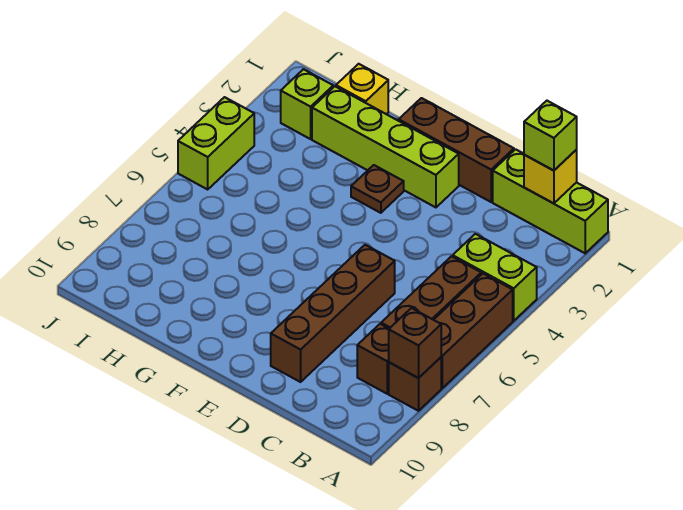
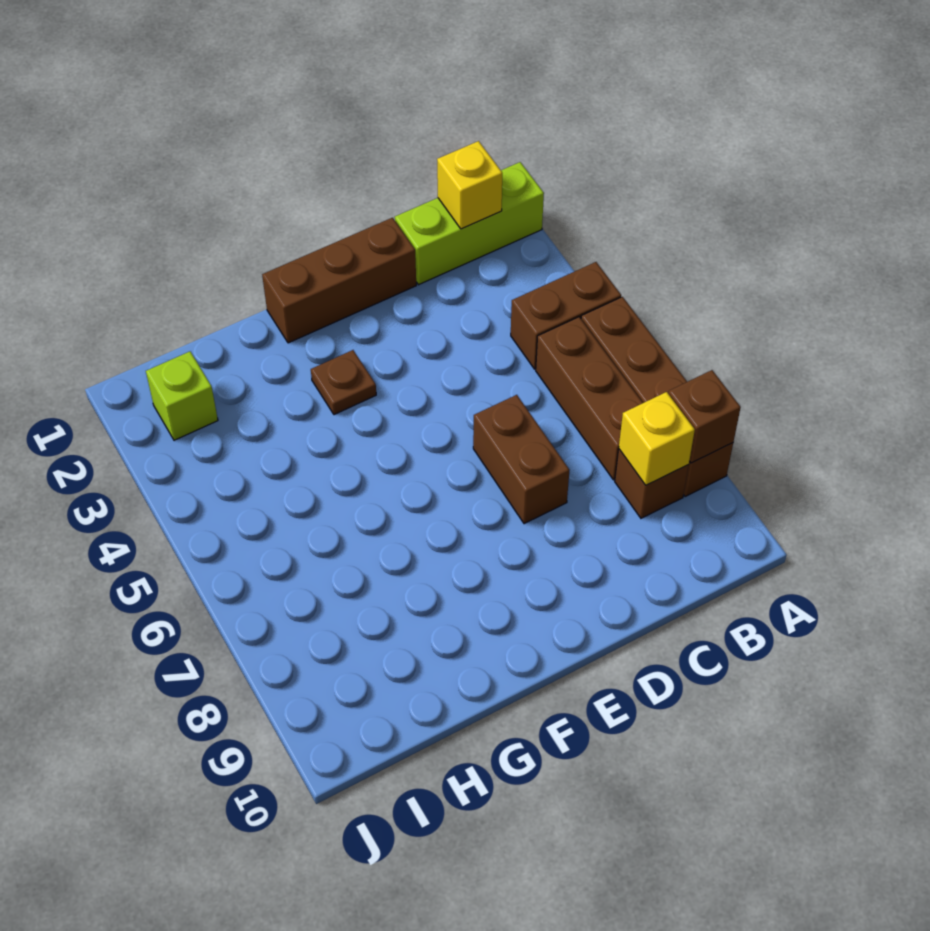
lime brick A4:B4 level 1 -> brown brick A4:B4 level 1
lime brick B1 level 3 -> none
brown brick D6:D9 level 1 -> brown brick D6:D7 level 1
lime brick E2:H2 level 1 -> none
yellow brick H1 level 1 -> yellow brick B8 level 2
lime brick J4:J5 level 1 -> none

